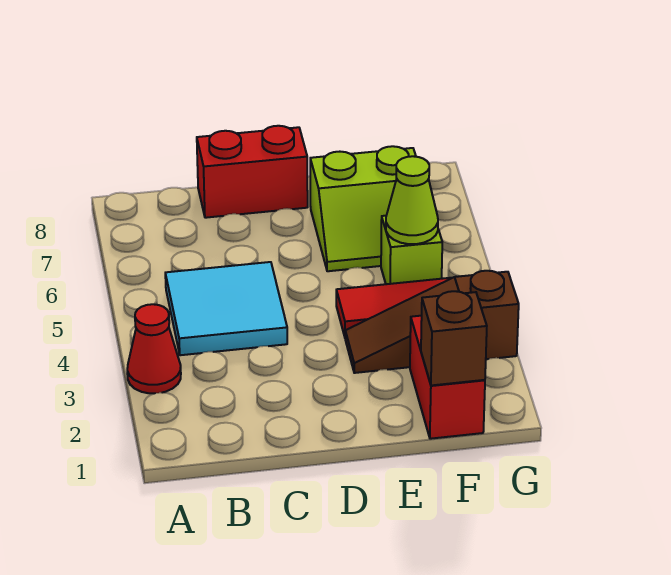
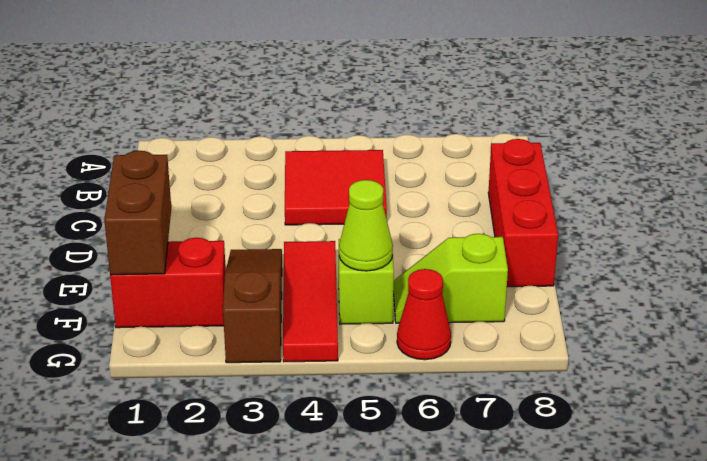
red cone A3 level 1 -> red cone G6 level 1
cyan tile B4:C5 level 1 -> red tile B4:C5 level 1
red brick C8:D8 level 1 -> red brick C8:E8 level 1
lime slope E6:F7 level 1 top 7 -> lime slope F6:F7 level 1 top 7
brown brick F1 level 2 -> brown brick E1:F1 level 2

